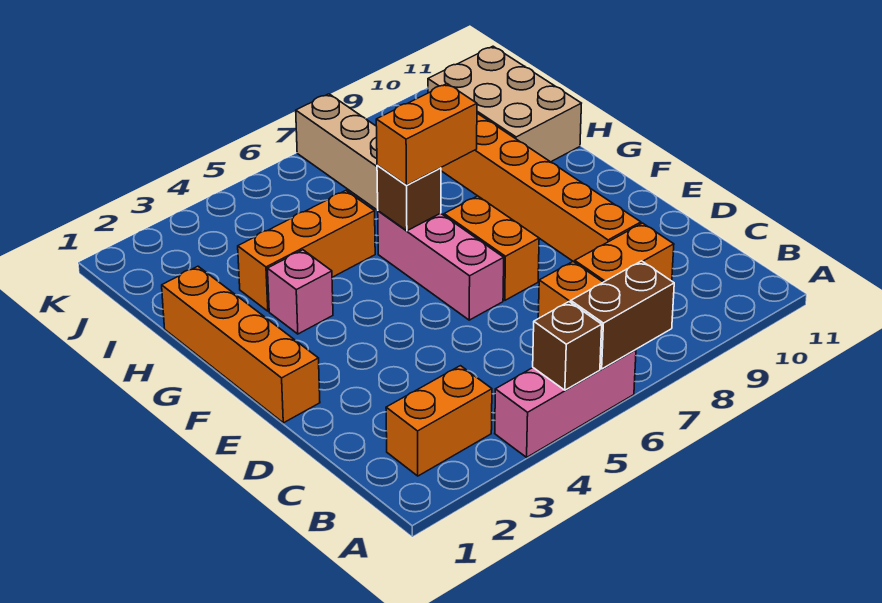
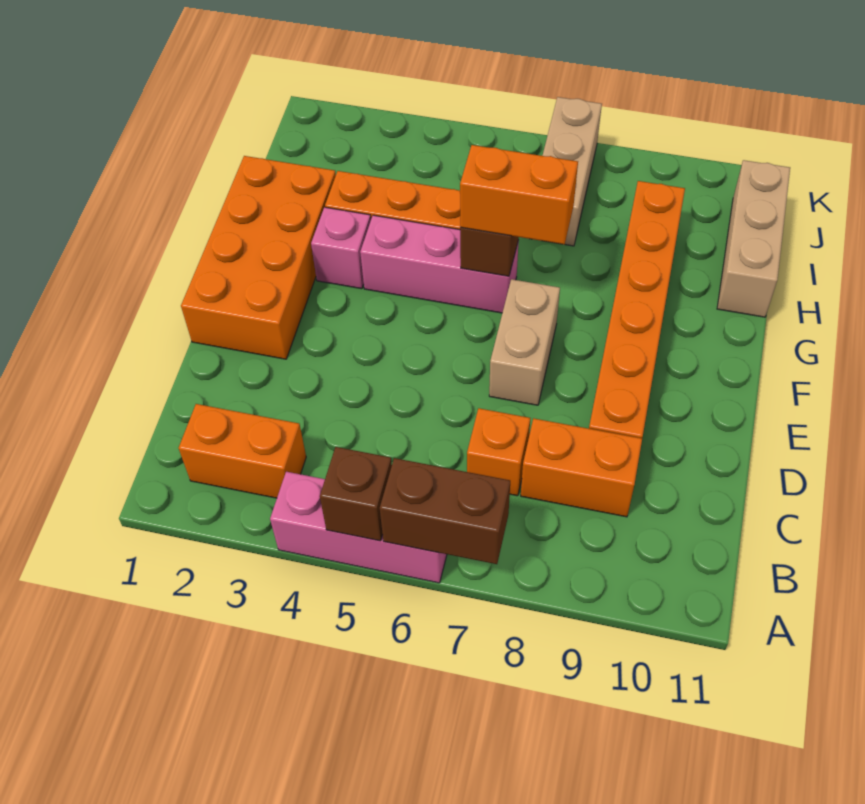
orange brick E1:H1 level 1 -> orange brick E1:H2 level 1
pink brick E6:G6 level 1 -> pink brick G4:G6 level 1
orange brick E7:F7 level 1 -> tan brick E7:F7 level 1
tan brick H10:J11 level 1 -> tan brick H11:J11 level 1

